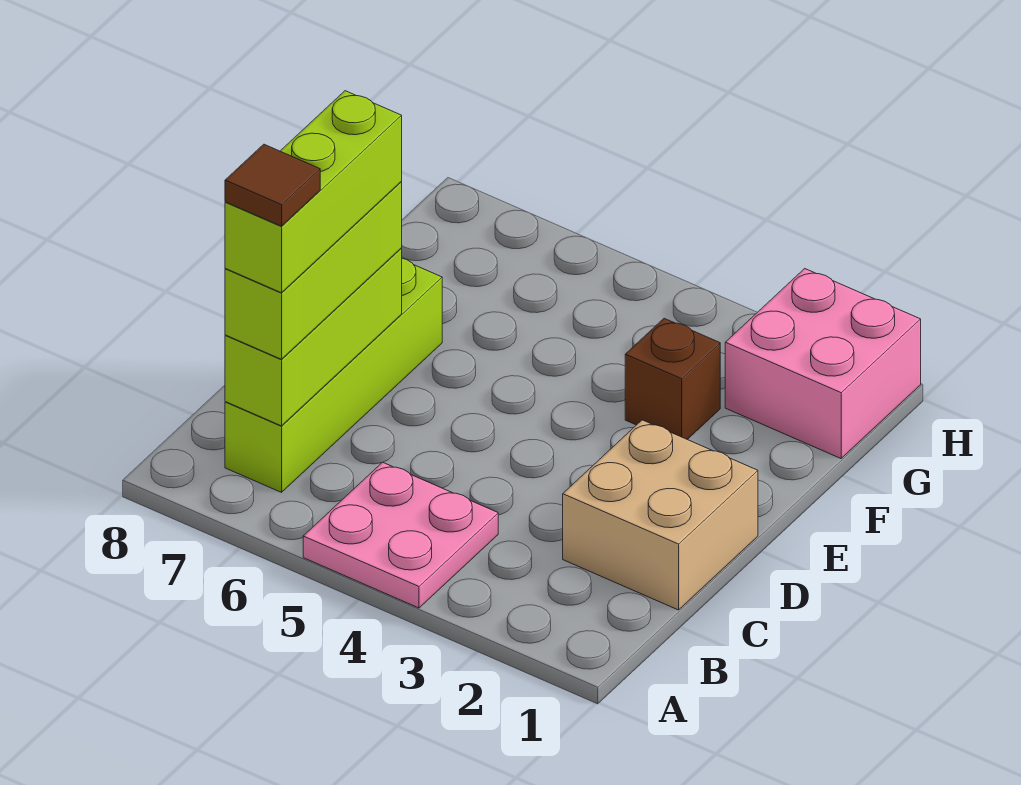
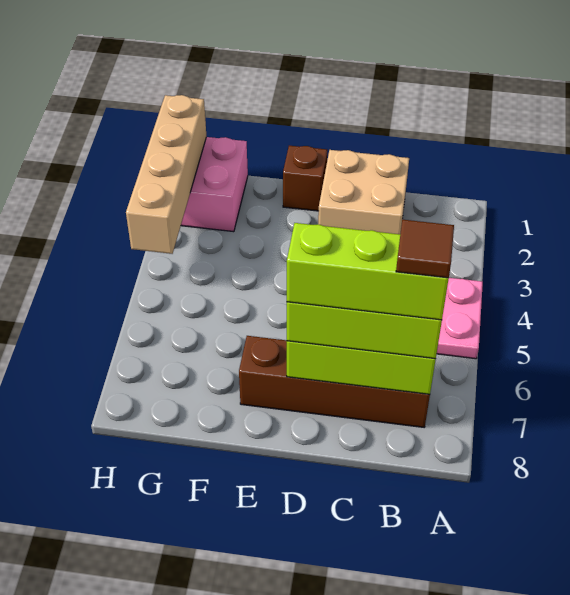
lime brick B7:E7 level 1 -> brown brick B7:E7 level 1
brown brick F3 level 1 -> brown brick E1 level 1
none -> tan brick H1:H4 level 2

